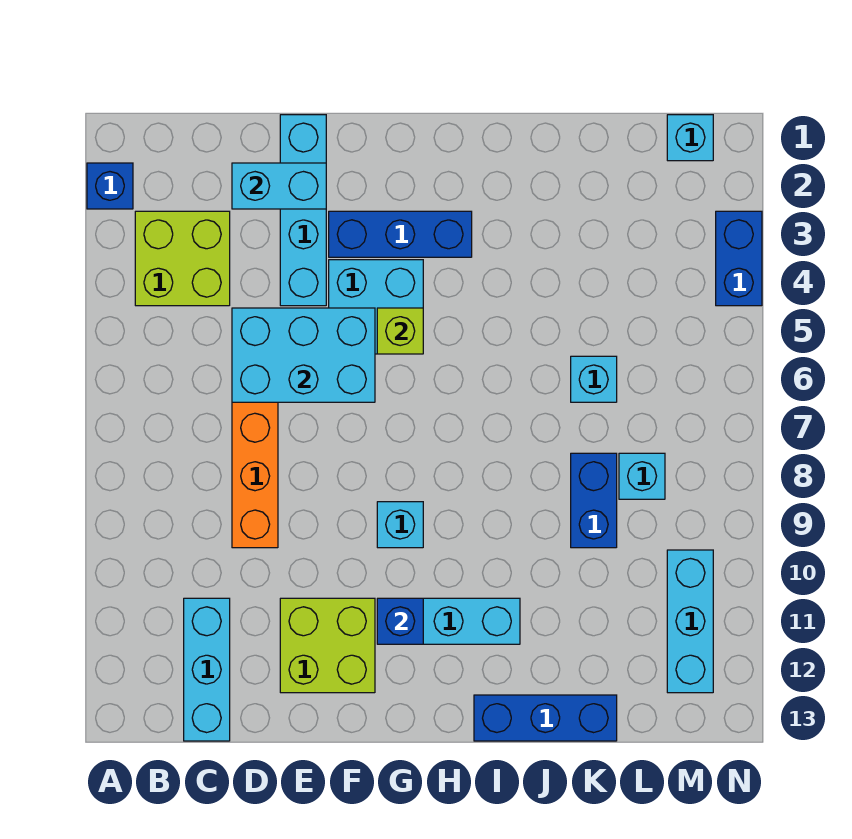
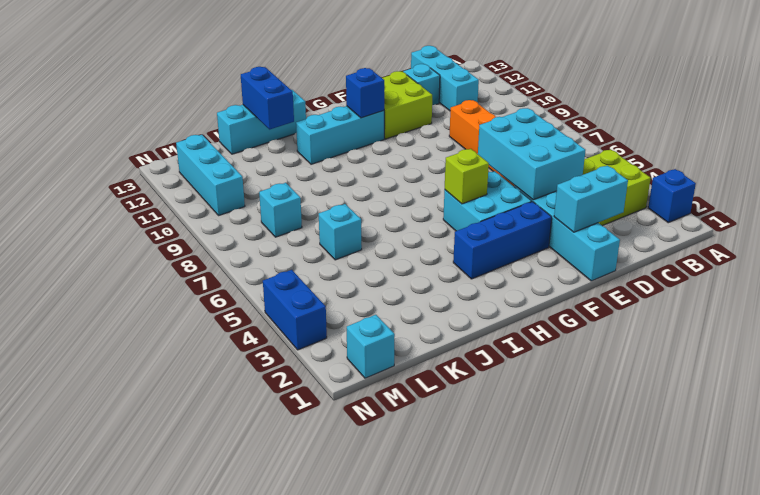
cyan brick D5:F6 level 2 -> cyan brick D4:E6 level 2
cyan brick G9 level 1 -> cyan brick D12 level 1
blue brick I13:K13 level 1 -> cyan brick I13:K13 level 1
blue brick K8:K9 level 1 -> blue brick J12:J13 level 2

